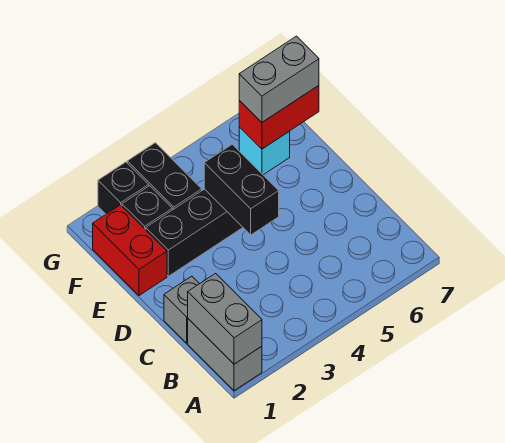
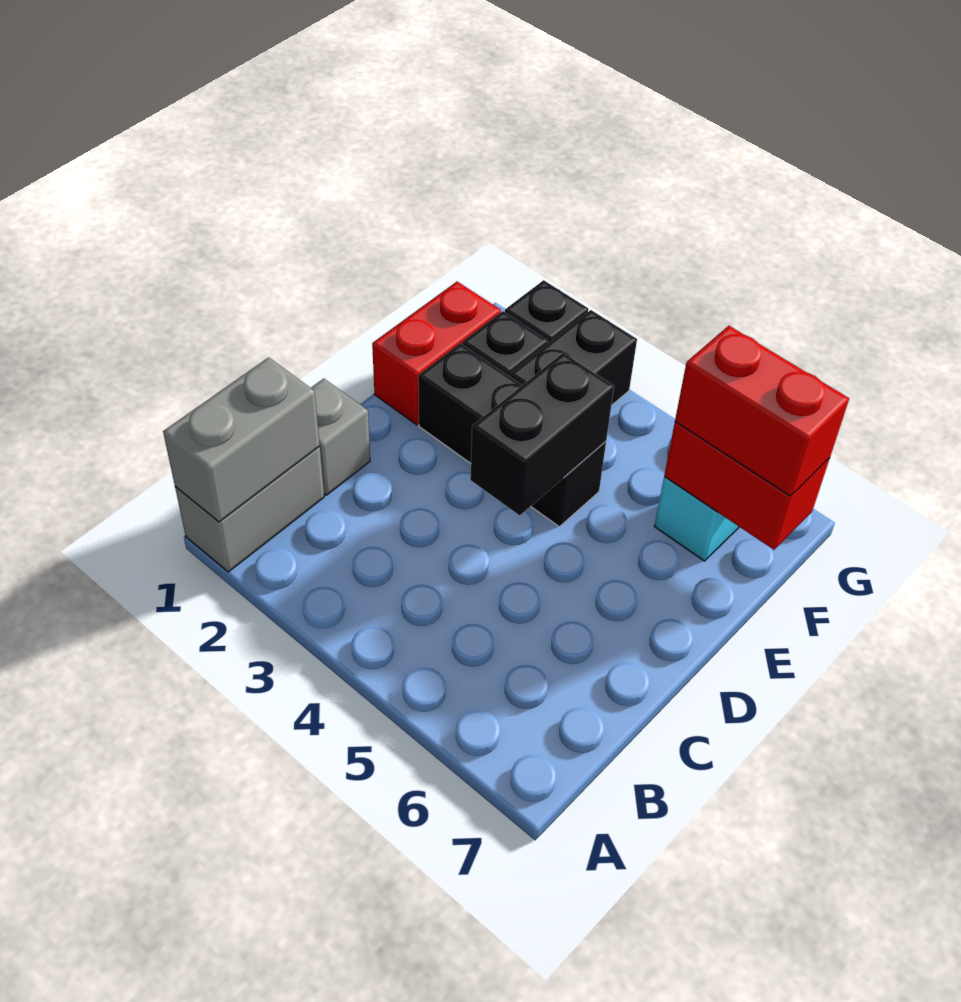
grey brick F6:F7 level 3 -> red brick F6:F7 level 3

